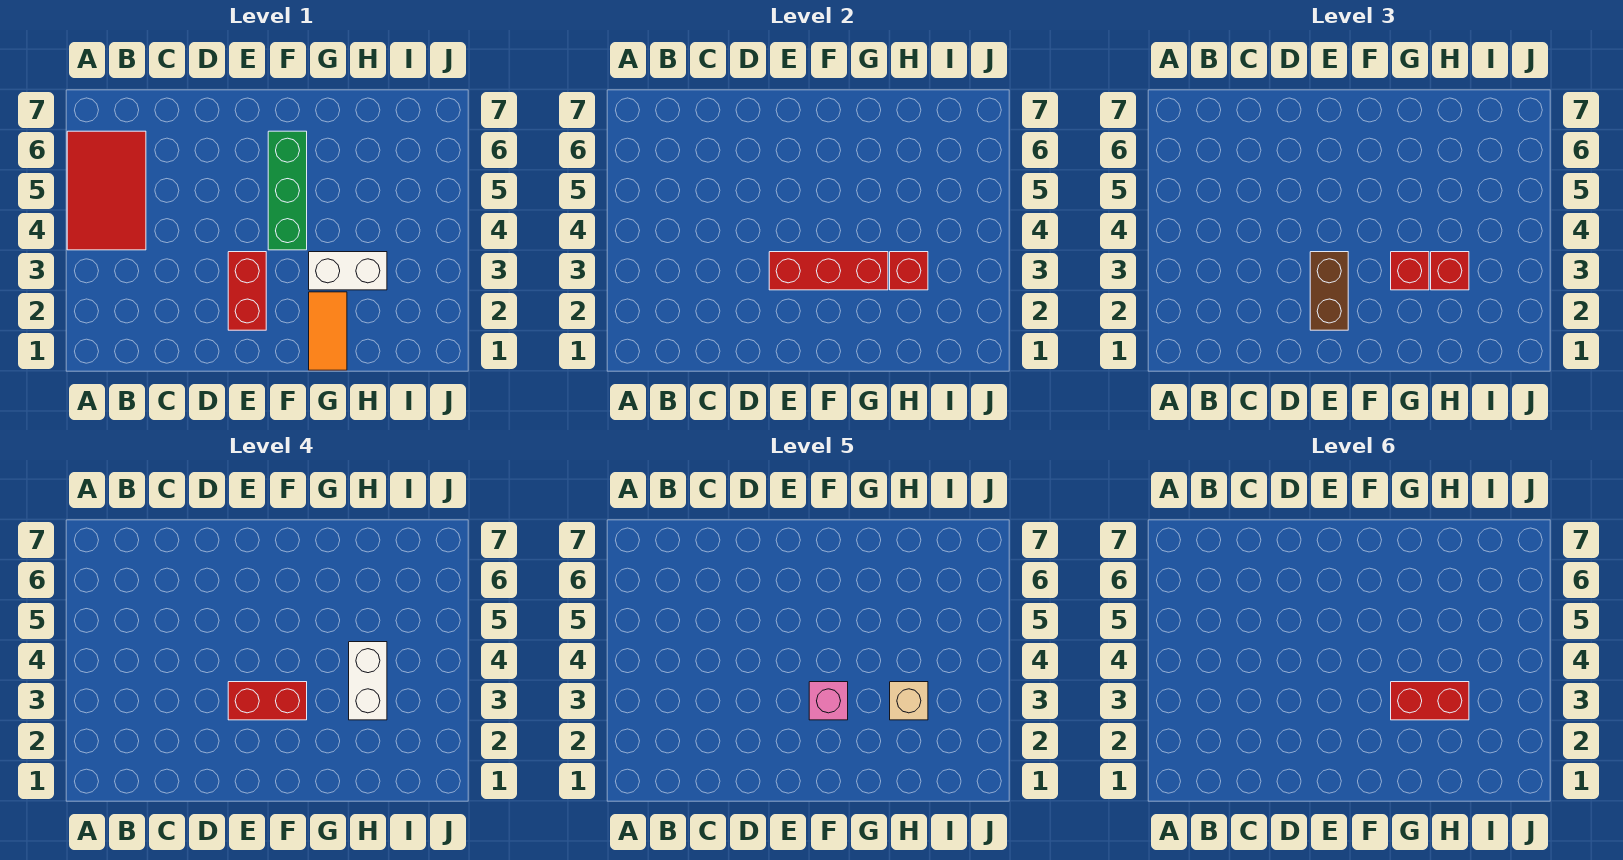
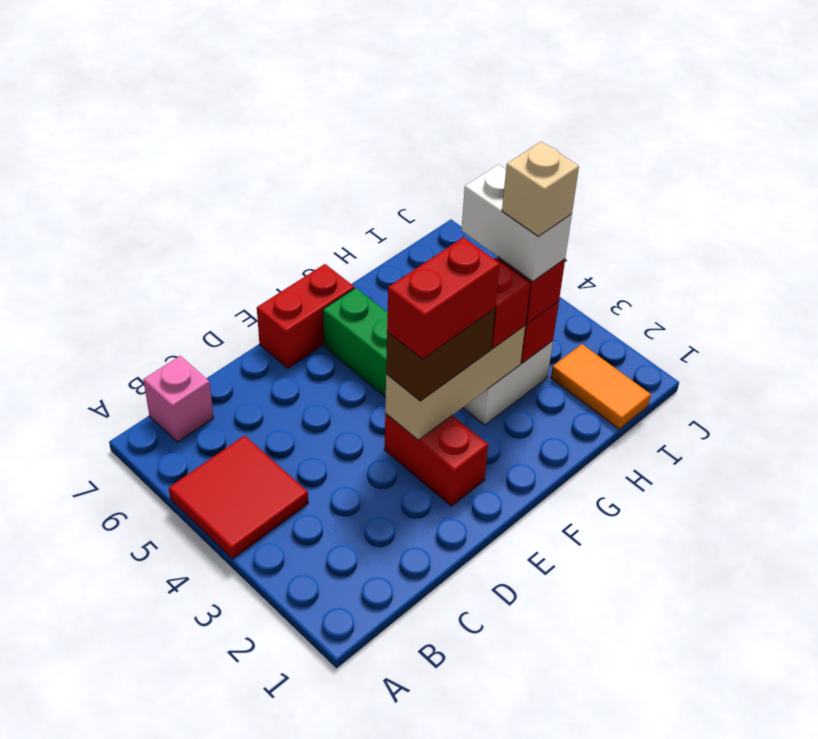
red tile A4:B6 level 1 -> red tile A4:B5 level 1
brown brick E2:E3 level 3 -> brown brick E3:F3 level 3
red brick E3:G3 level 2 -> tan brick E3:G3 level 2
pink brick F3 level 5 -> pink brick B7 level 1
orange tile G1:G2 level 1 -> orange tile I1:I2 level 1
red brick G3:H3 level 6 -> red brick E7:F7 level 1

